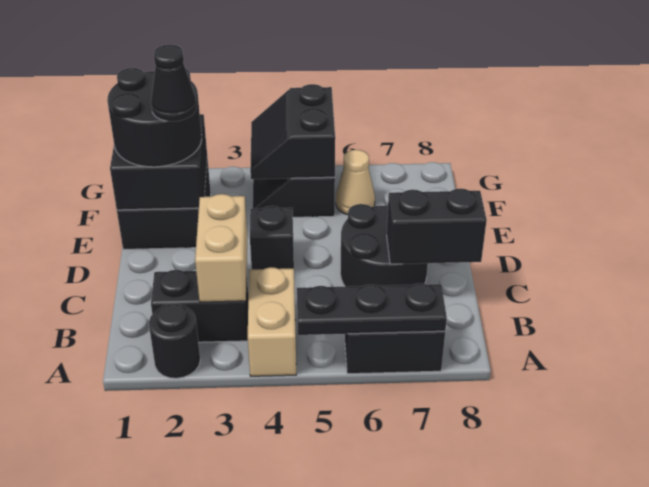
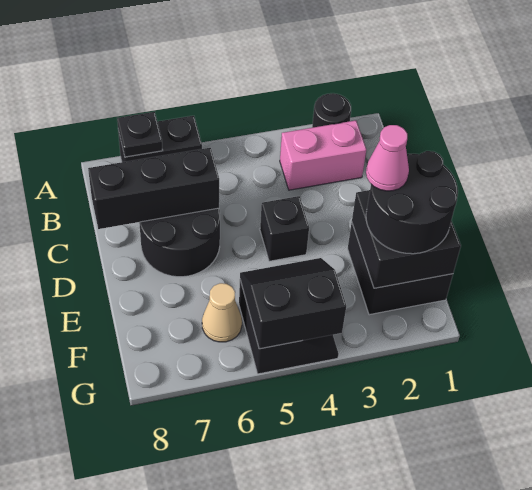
tan brick A4:B4 level 1 -> none
black plate A5:A7 level 2 -> black plate A7 level 2
black brick B2:B3 level 1 -> pink brick B2:B3 level 1
tan brick B3:C3 level 2 -> none
black brick C7:C8 level 2 -> black brick C6:C8 level 2
black cone E2 level 4 -> pink cone E2 level 4
black slope F4:G5 level 2 top 5 -> black slope F4:G5 level 2 top G

